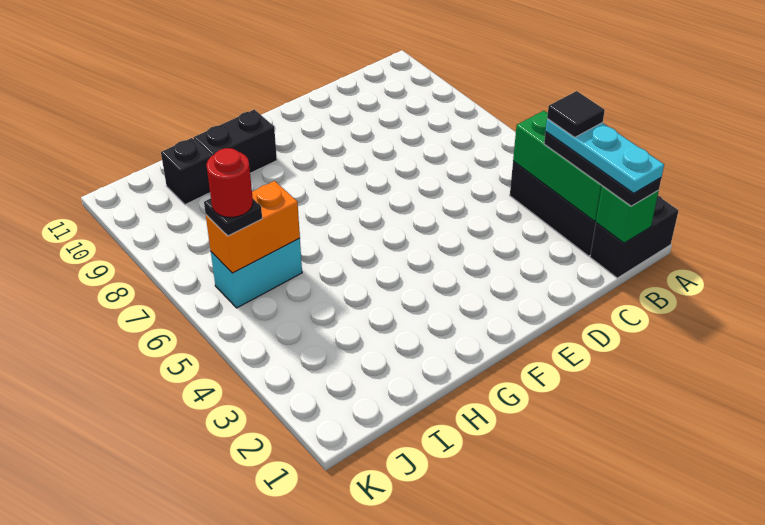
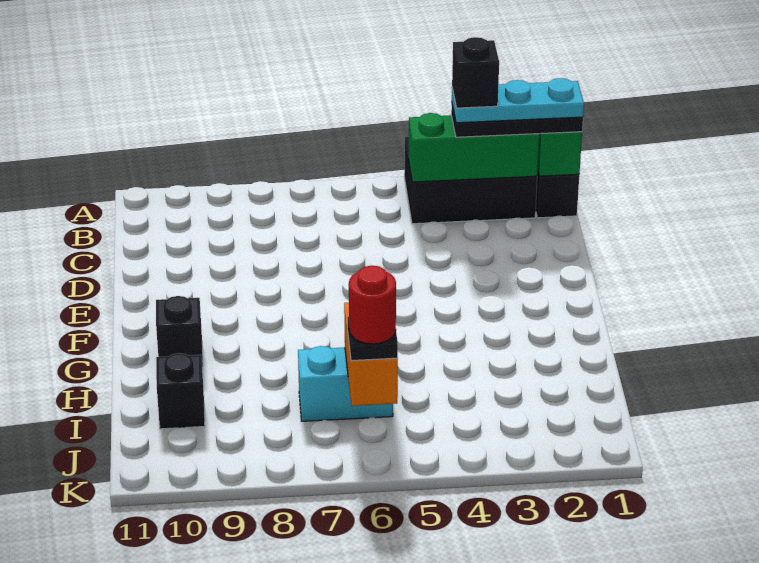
black tile B3 level 5 -> black brick B3 level 5
black brick G10:H10 level 1 -> black brick G10 level 1
cyan brick I6:J6 level 1 -> cyan brick I6:I7 level 1

